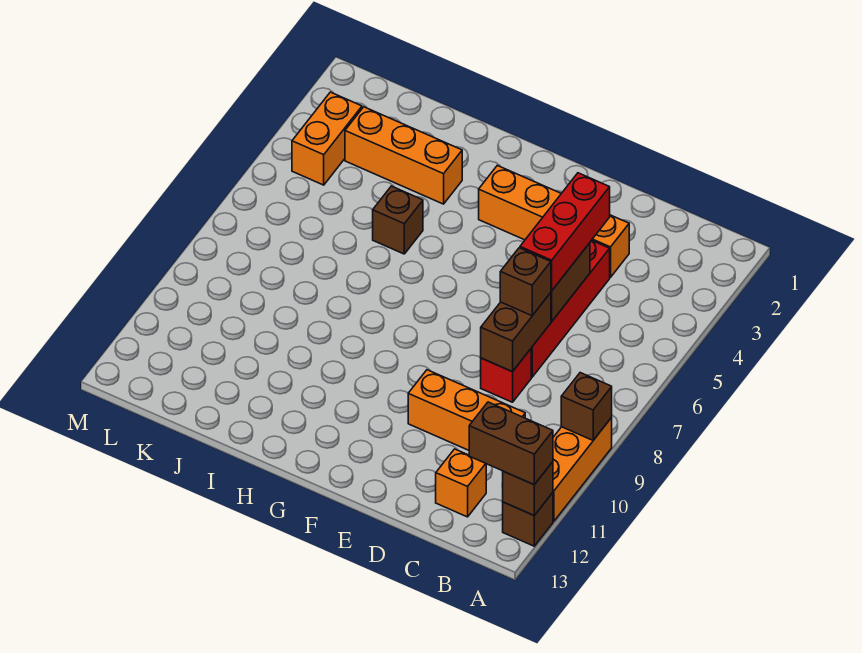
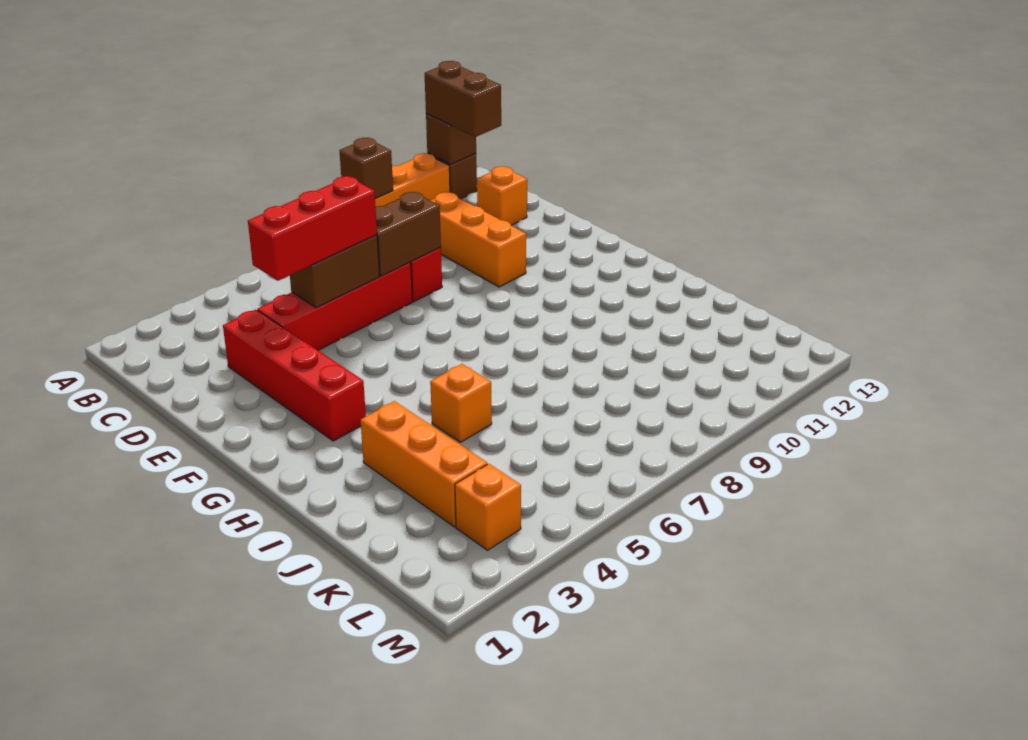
orange brick D3:G3 level 1 -> red brick D3:G3 level 1
brown brick D7 level 3 -> none
brown brick I5 level 1 -> orange brick I5 level 1
orange brick L3:L4 level 1 -> orange brick L3 level 1

